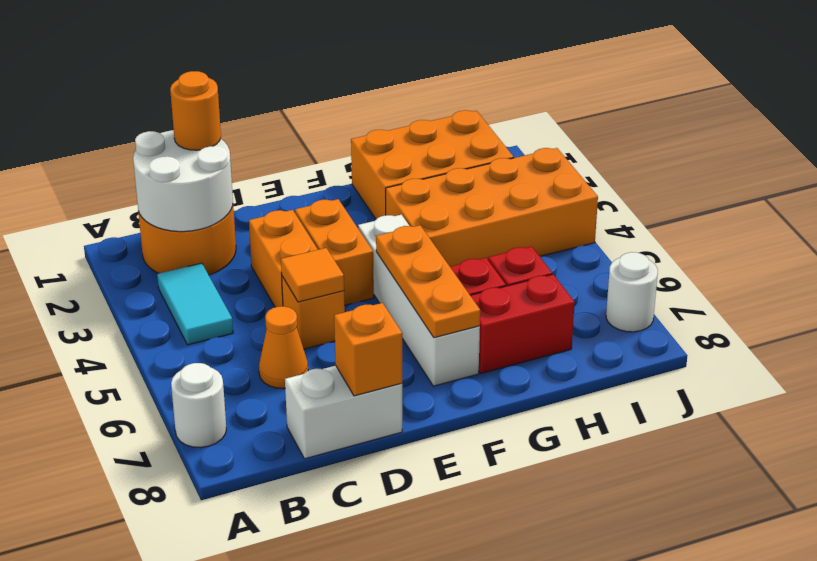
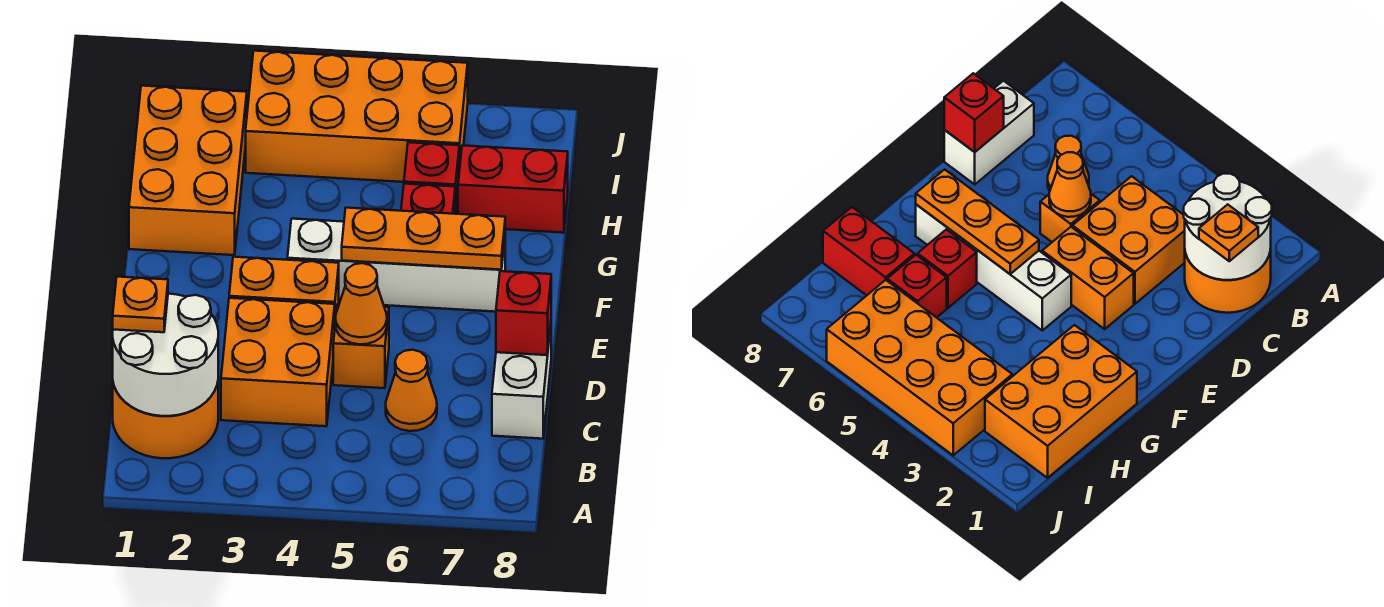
white round brick A7 level 1 -> none
cyan tile B3:B4 level 1 -> none
orange round brick C1 level 3 -> orange plate C1 level 3
orange brick D3:D4 level 1 -> orange brick C3:D4 level 1
orange tile D5 level 2 -> orange cone D5 level 2
orange brick D8 level 2 -> red brick D8 level 2
orange brick G3:J4 level 1 -> orange brick I3:J6 level 1
red brick G7:H7 level 1 -> red brick H7:H8 level 1
white round brick J7 level 1 -> none

